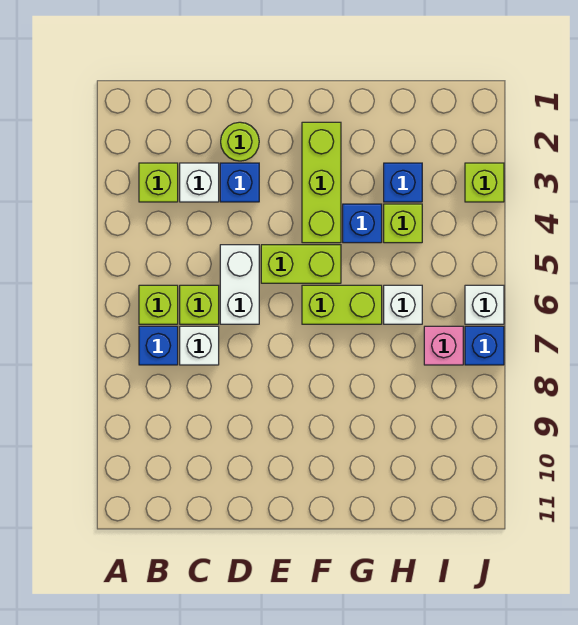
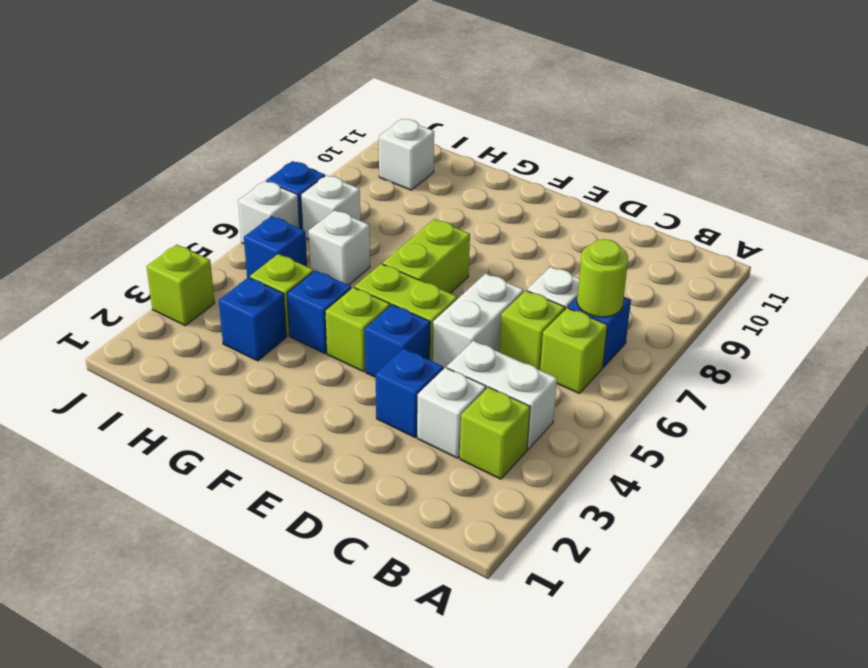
none -> white brick B4:C4 level 1
lime round brick D2 level 1 -> lime round brick B7 level 2
none -> blue brick E4 level 1
lime brick F2:F4 level 1 -> lime brick F4 level 1
lime brick F6:G6 level 1 -> lime brick F6:F7 level 1
none -> blue brick I5 level 1
pink brick I7 level 1 -> white brick I7 level 1
none -> white brick I10 level 1

